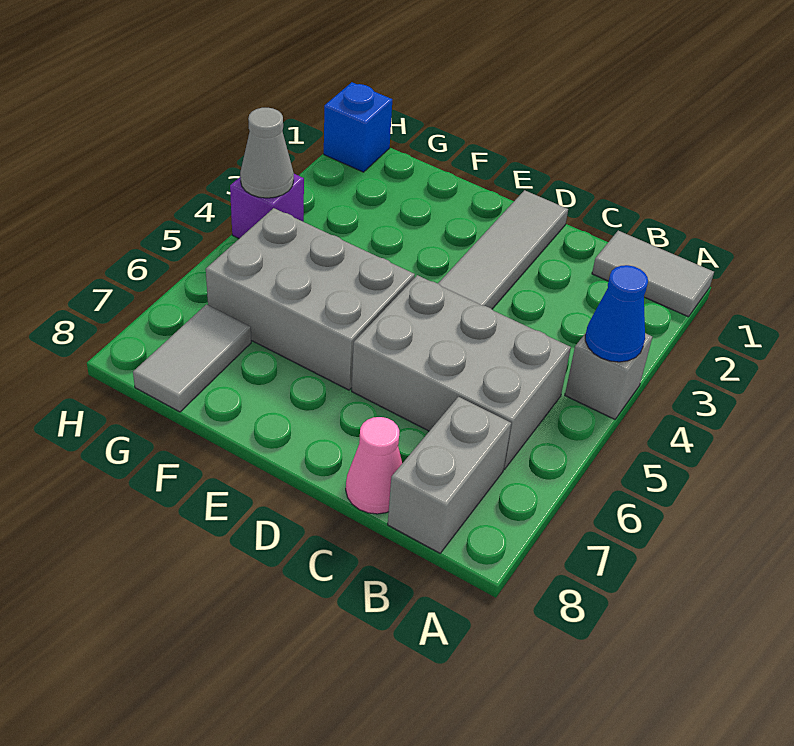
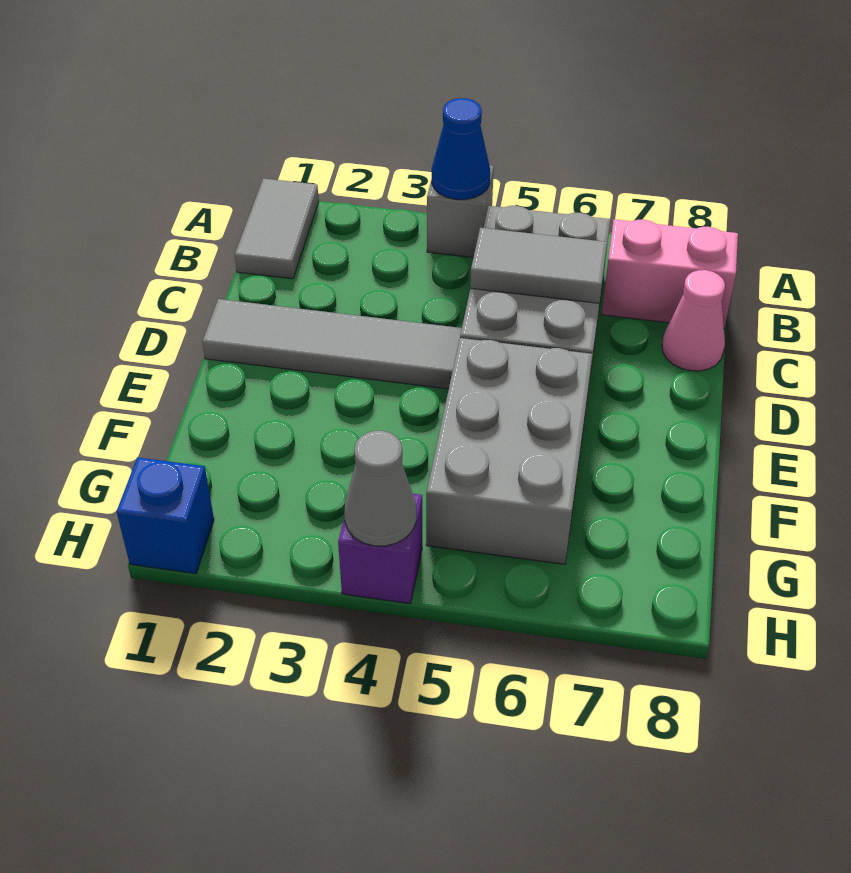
grey brick B7:B8 level 1 -> pink brick B7:B8 level 1
grey tile G7:G8 level 1 -> grey tile C5:C6 level 2

